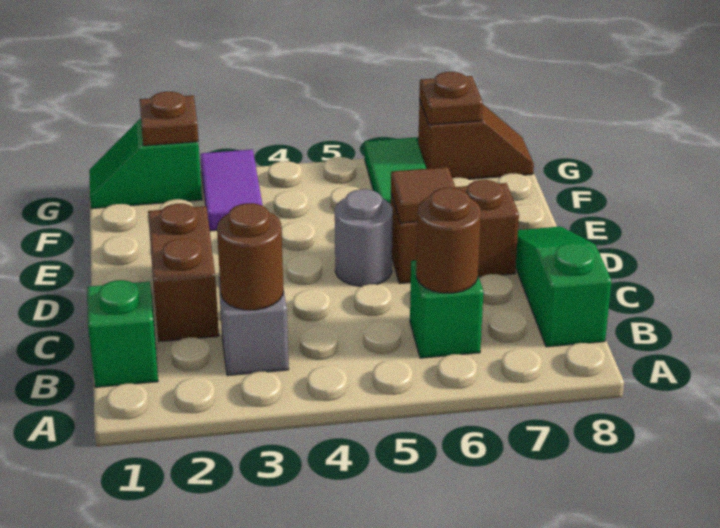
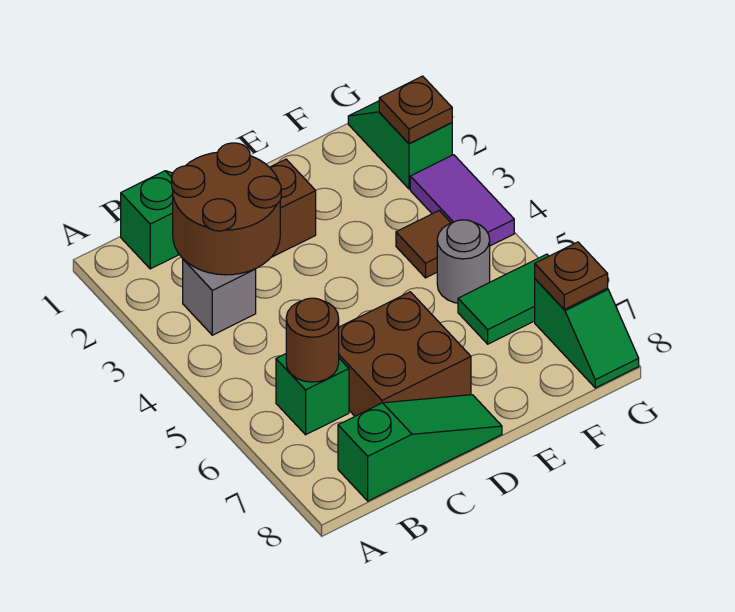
brown round brick B3 level 2 -> brown round brick B2:C3 level 2
grey round brick D5 level 1 -> grey round brick F5 level 1
brown brick D6:D7 level 1 -> brown brick C6:D7 level 1
brown tile D6 level 2 -> brown tile F4 level 1
purple tile F3:G3 level 1 -> purple tile G3:G4 level 1
brown slope G7:G8 level 1 top 7 -> green slope G7:G8 level 1 top 7

